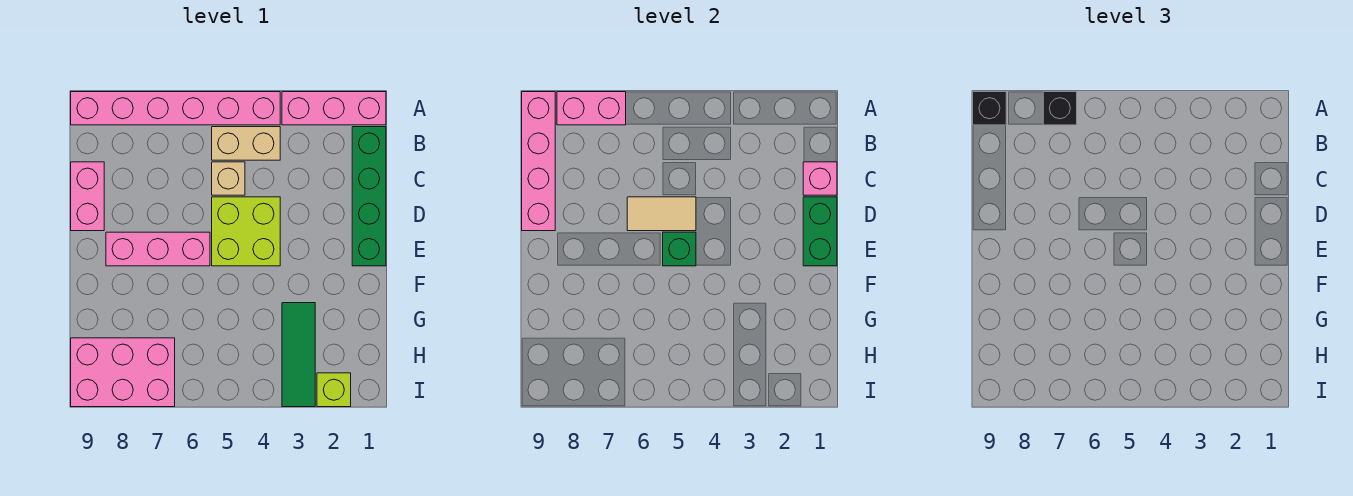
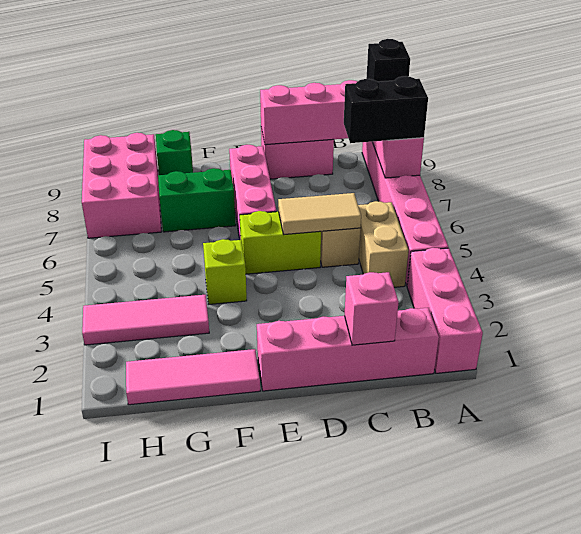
black brick A7 level 3 -> black brick A7:B7 level 3
green brick B1:E1 level 1 -> pink brick B1:E1 level 1
green brick D1:E1 level 2 -> green brick F7:G7 level 1
lime brick D4:E5 level 1 -> lime brick D5:E5 level 1
tan tile D5:D6 level 2 -> tan tile C5:D5 level 2
green brick E5 level 2 -> green brick G9 level 1
none -> pink tile F1:H1 level 1
green tile G3:I3 level 1 -> pink tile G3:I3 level 1
lime brick I2 level 1 -> lime brick F4 level 1

